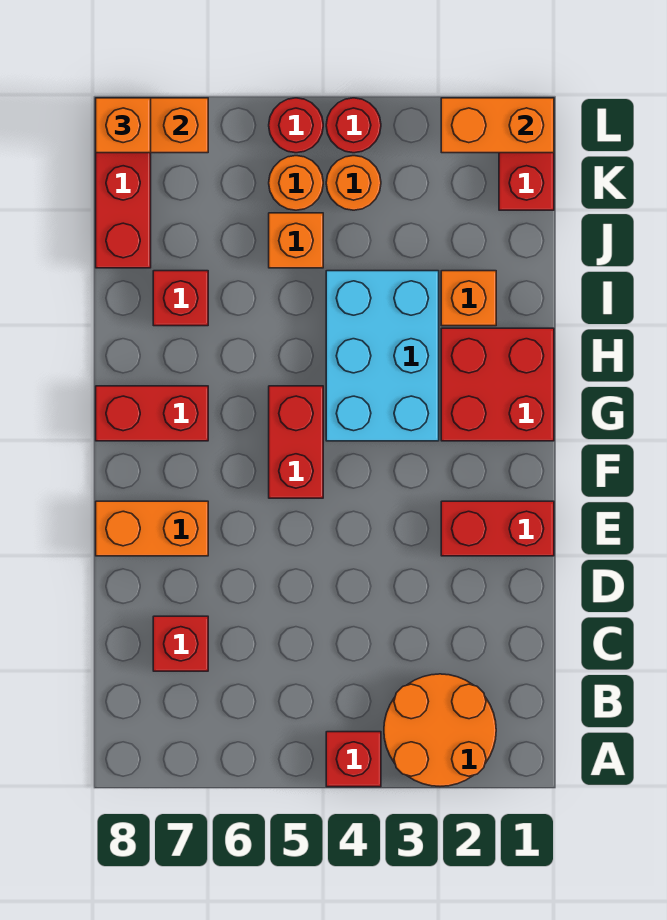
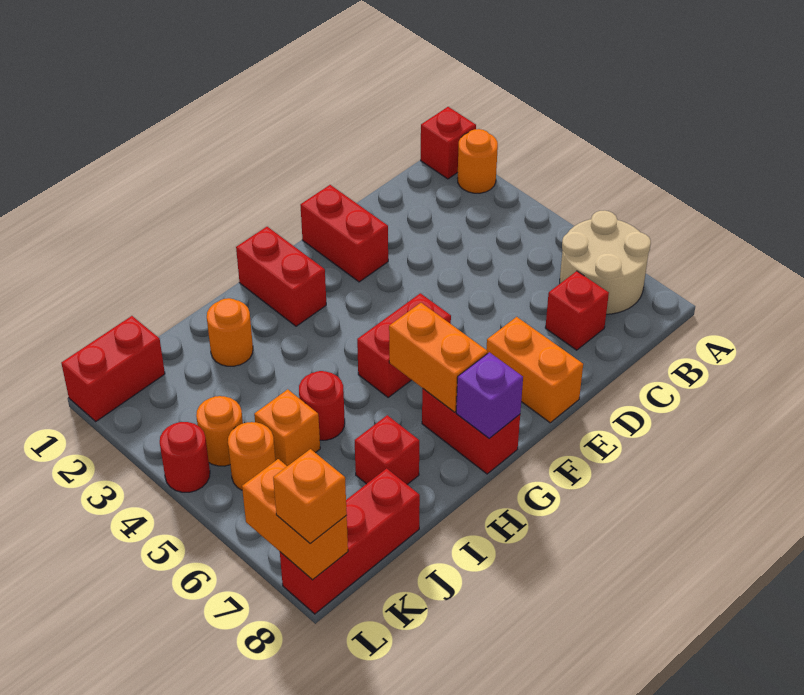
orange round brick A2:B3 level 1 -> orange round brick A2 level 1
red brick A4 level 1 -> red brick A1 level 1
none -> tan round brick A6:B7 level 1
red brick G1:H2 level 1 -> red brick G1:G2 level 1
cyan brick G3:I4 level 1 -> none
none -> purple brick G8 level 2
orange brick I2 level 1 -> orange round brick I2 level 1
orange brick L1:L2 level 2 -> orange brick G6:G7 level 2
red round brick L5 level 1 -> red round brick I5 level 1

